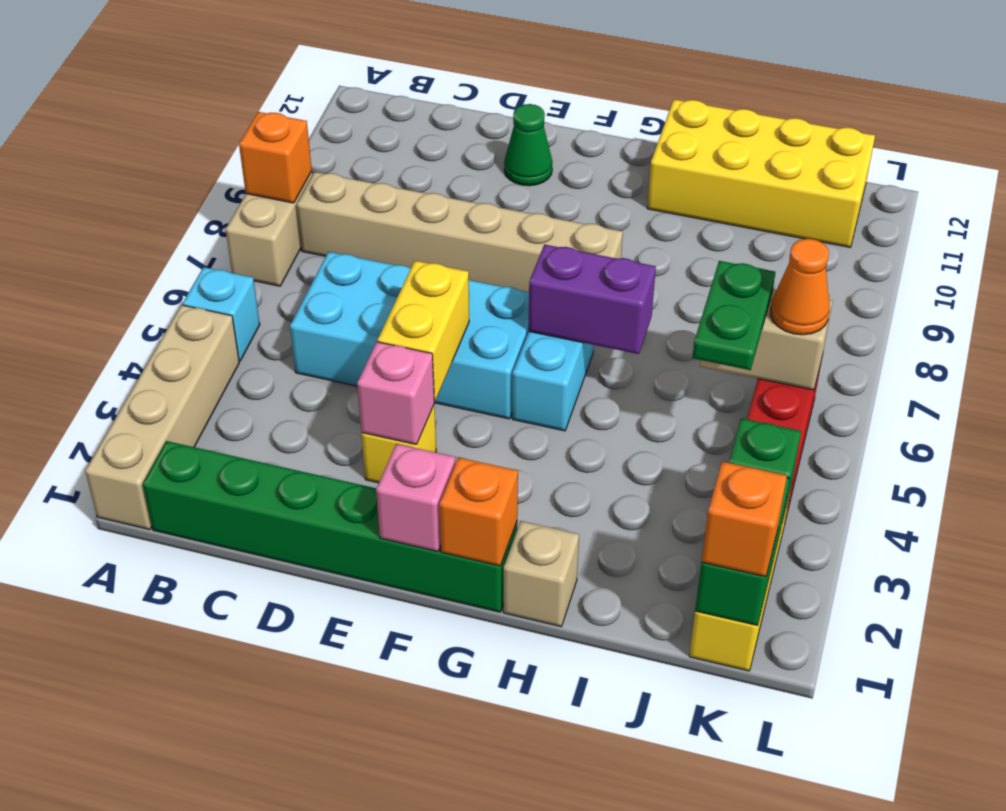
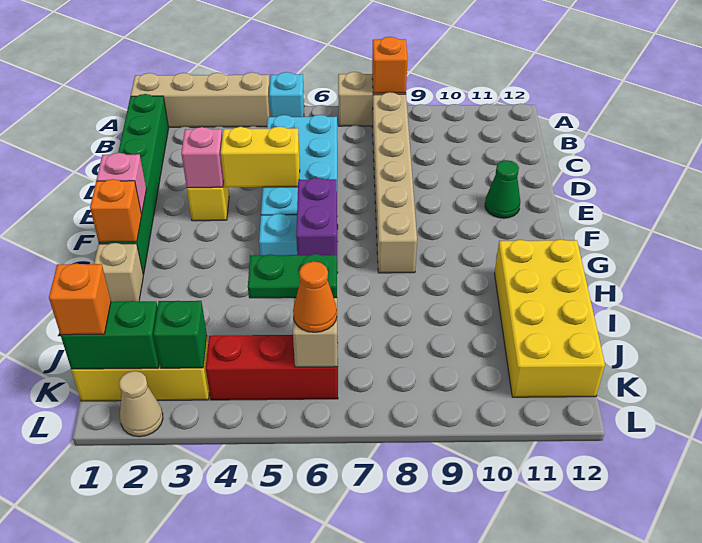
none -> tan cone L2 level 1

